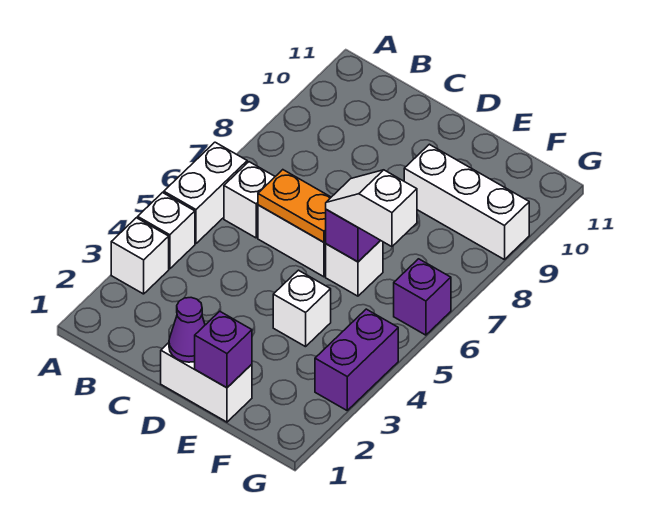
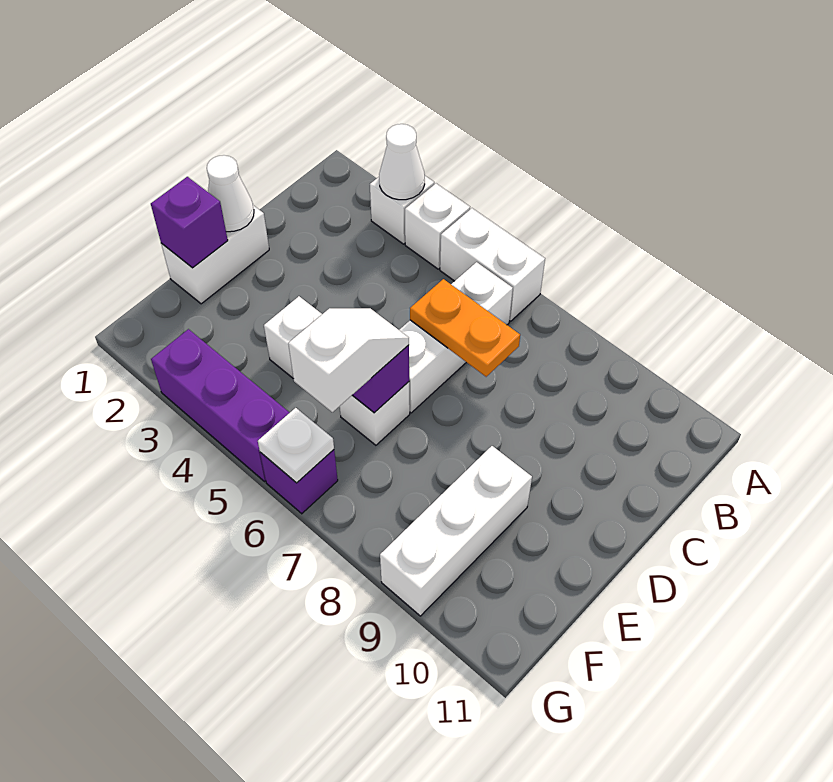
none -> white cone A3 level 2
orange plate C6:D6 level 2 -> orange plate C6:C7 level 2
purple cone D1 level 2 -> white cone D1 level 2
purple brick G3:G4 level 1 -> purple brick G3:G5 level 1
none -> white plate G6 level 2

